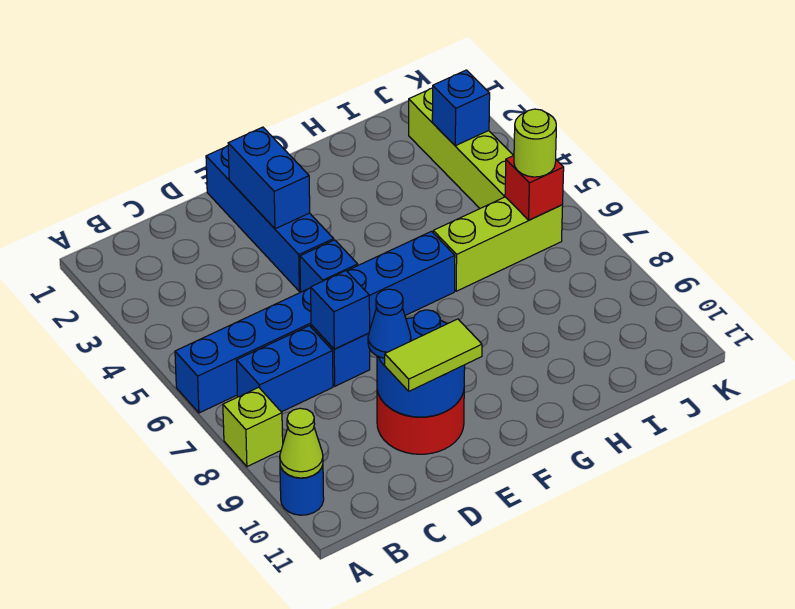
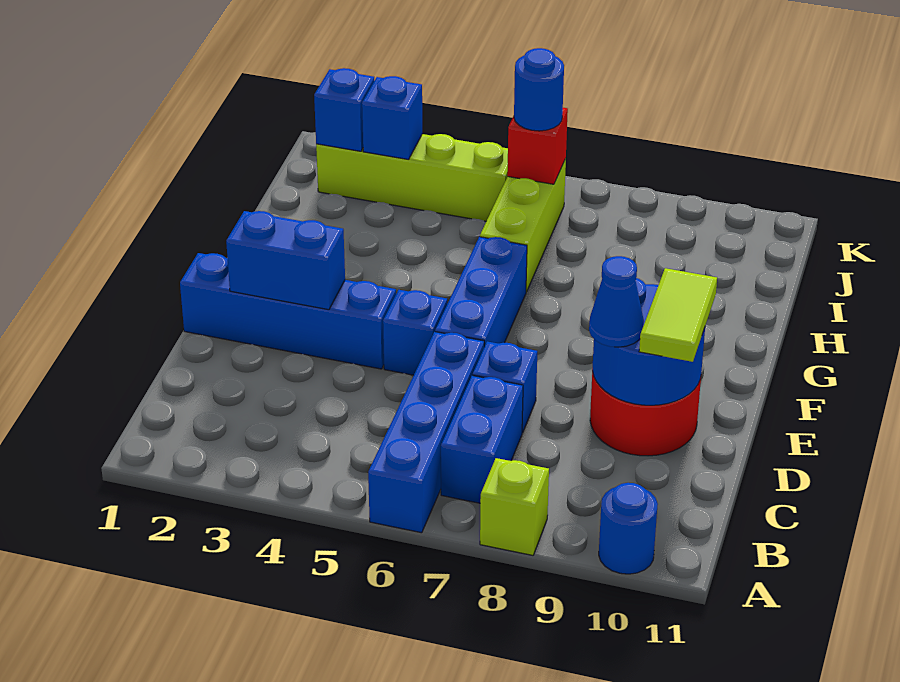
lime cone A10 level 2 -> none
blue brick D7 level 2 -> blue brick J2 level 2
lime round brick J6 level 3 -> blue round brick J6 level 3

